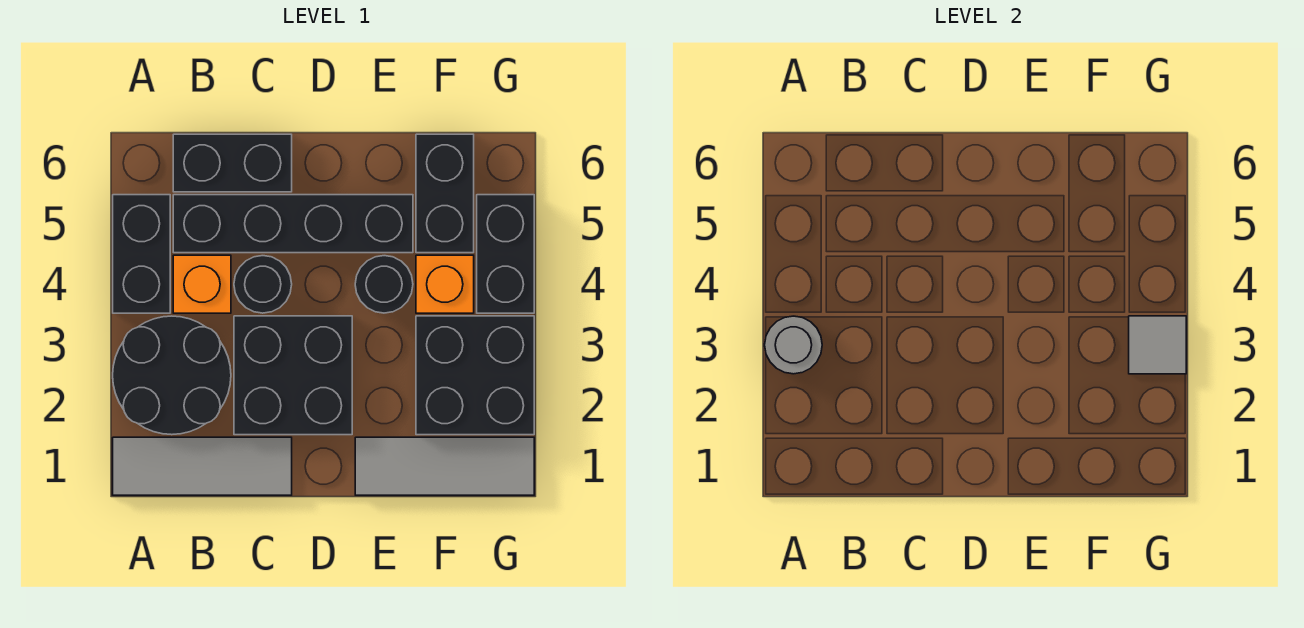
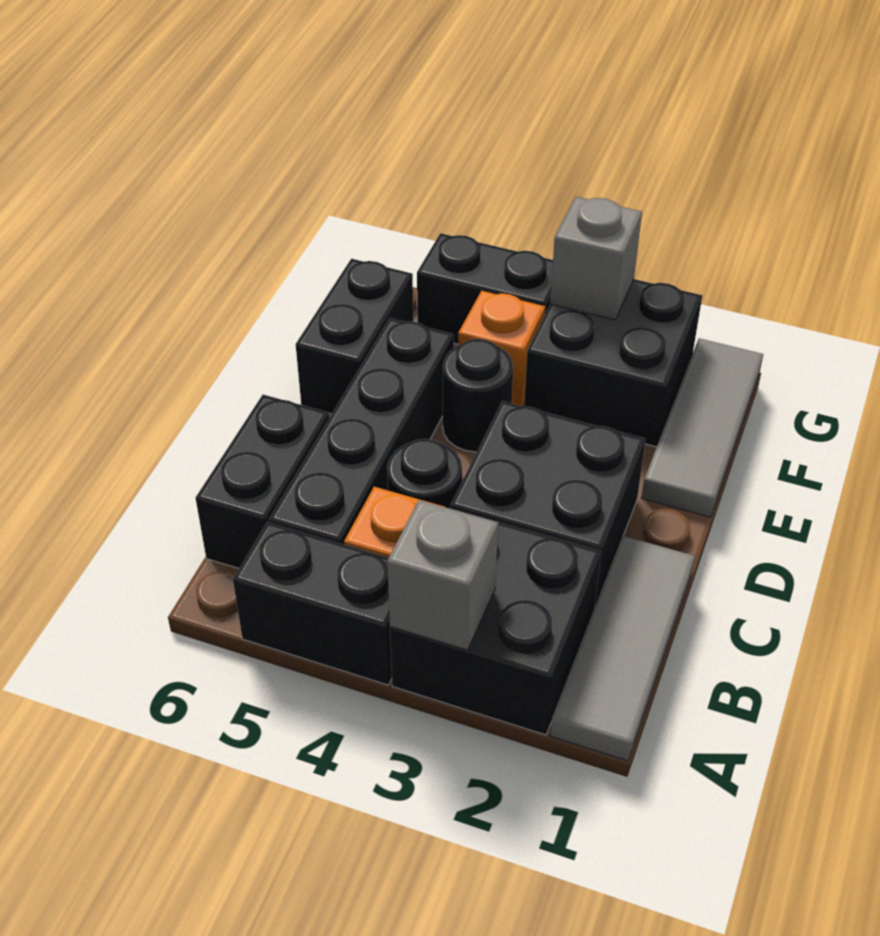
black round brick A2:B3 level 1 -> black brick A2:B3 level 1
grey round brick A3 level 2 -> grey brick A3 level 2
black brick F5:F6 level 1 -> black brick E6:F6 level 1
grey tile G3 level 2 -> grey brick G3 level 2

